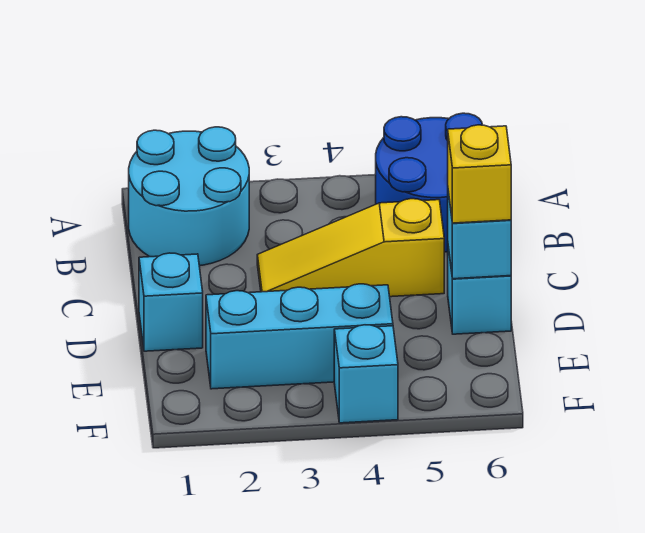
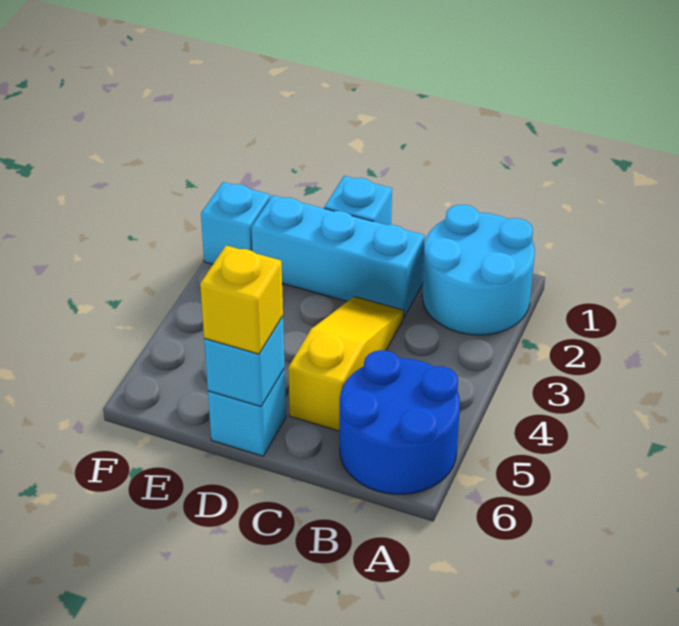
cyan brick E2:E4 level 1 -> cyan brick C2:E2 level 1
cyan brick F4 level 1 -> cyan brick F2 level 1

